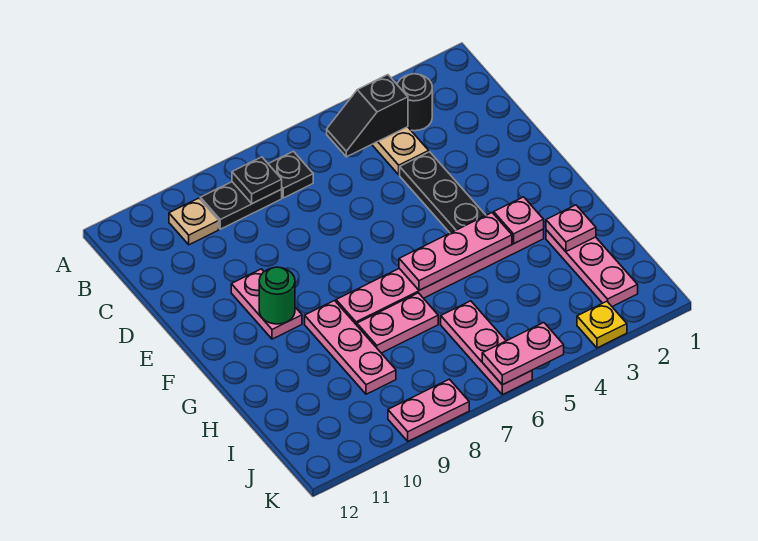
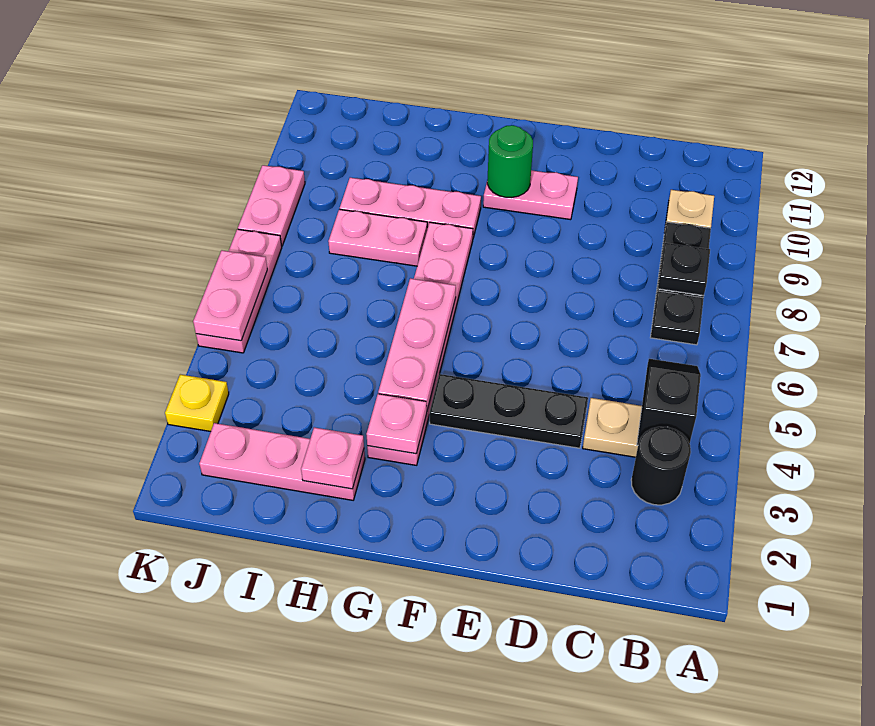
pink plate H7:H8 level 1 -> pink plate H8:I8 level 1
pink plate I6:K6 level 1 -> pink plate K5:K7 level 1

